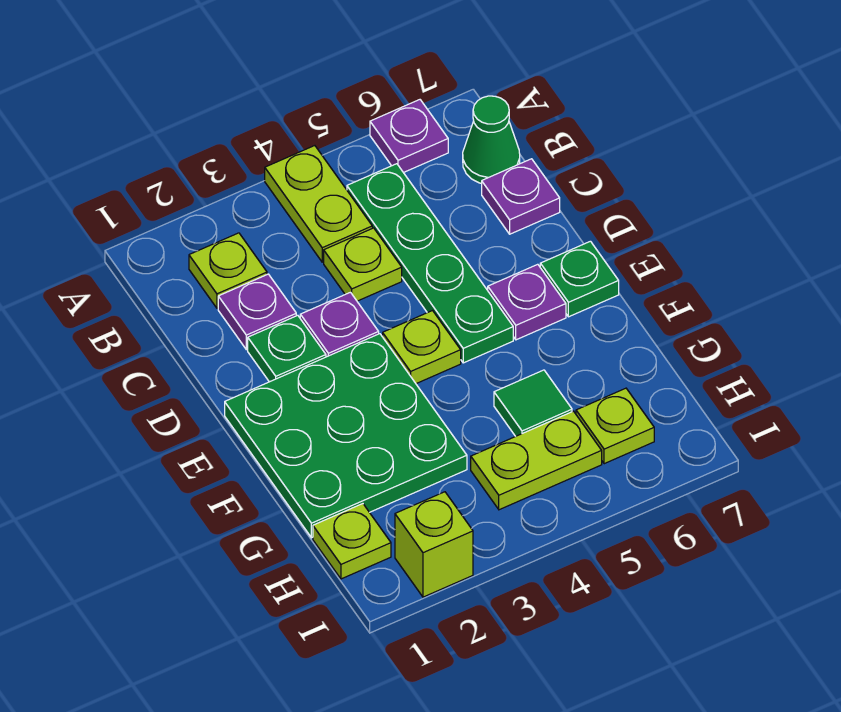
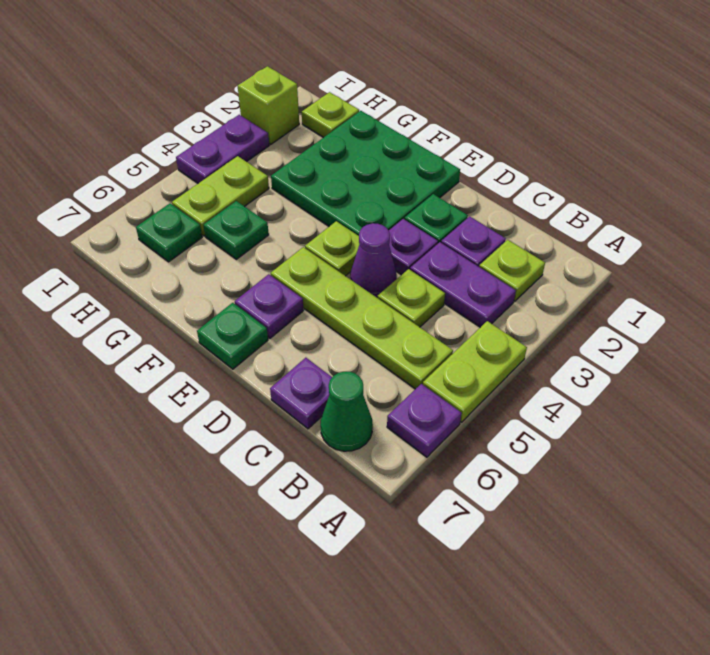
lime plate A4:B4 level 1 -> lime plate A4:A5 level 1
none -> purple plate B3:C3 level 1
green plate B5:E5 level 1 -> lime plate B5:E5 level 1
none -> purple cone D4 level 1
green tile G5 level 1 -> green plate G5 level 1
lime plate H6 level 1 -> green plate H6 level 1
none -> purple plate I3:I4 level 1

